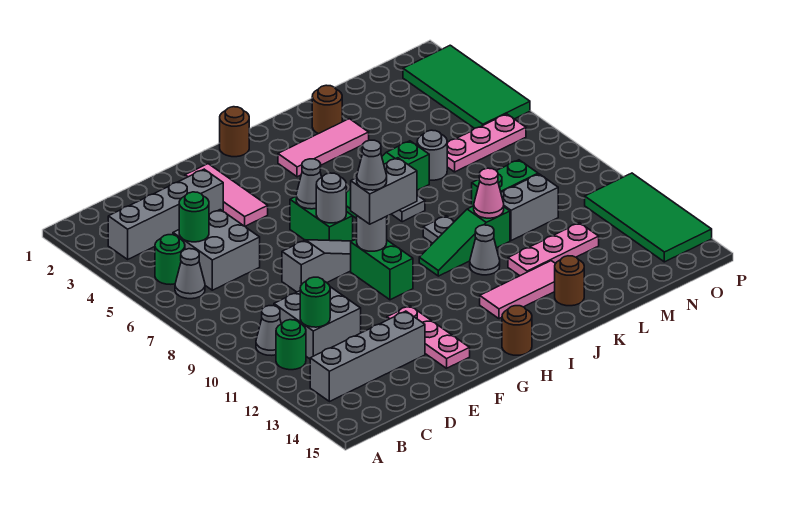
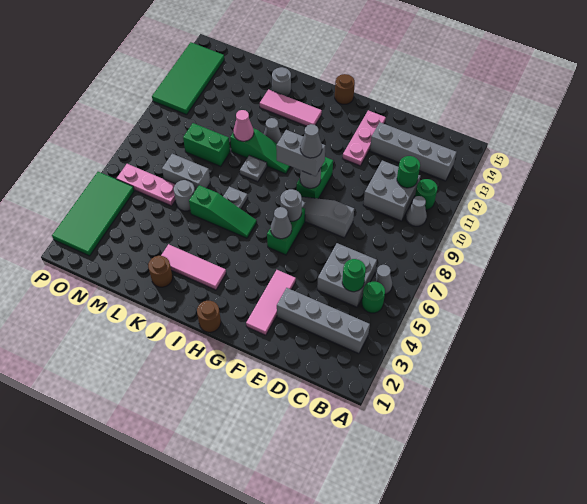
pink plate K12:M12 level 1 -> none
brown round brick K14 level 1 -> grey round brick K14 level 1
grey brick L10:M10 level 1 -> grey brick L7:M7 level 1

